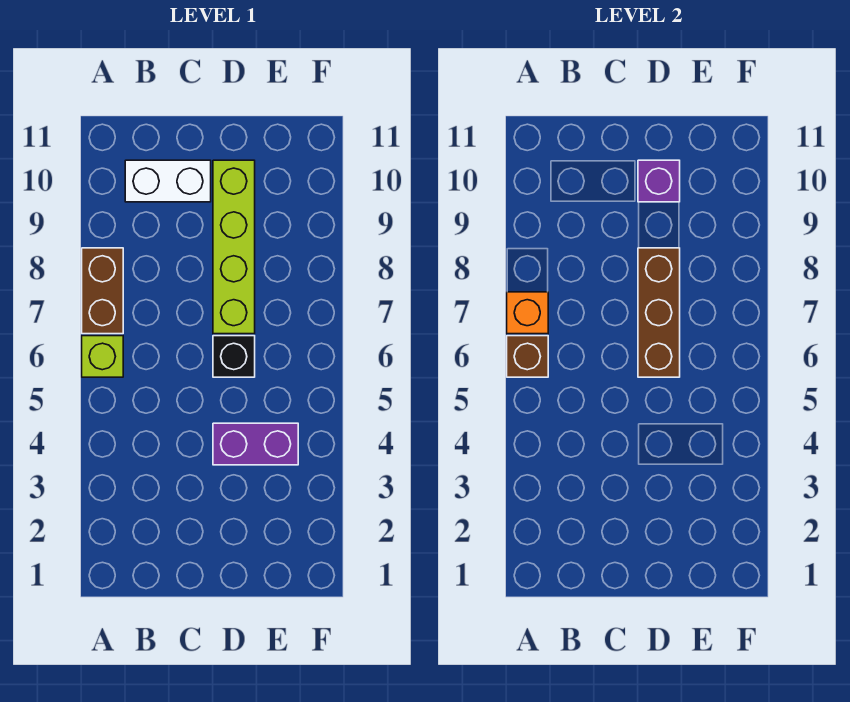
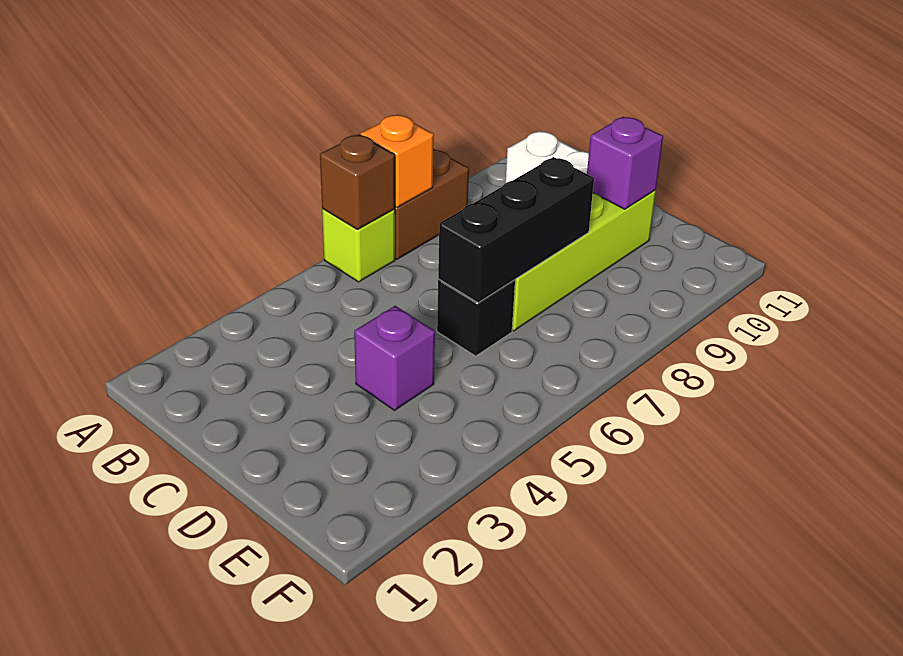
purple brick D4:E4 level 1 -> purple brick D4 level 1
brown brick D6:D8 level 2 -> black brick D6:D8 level 2

